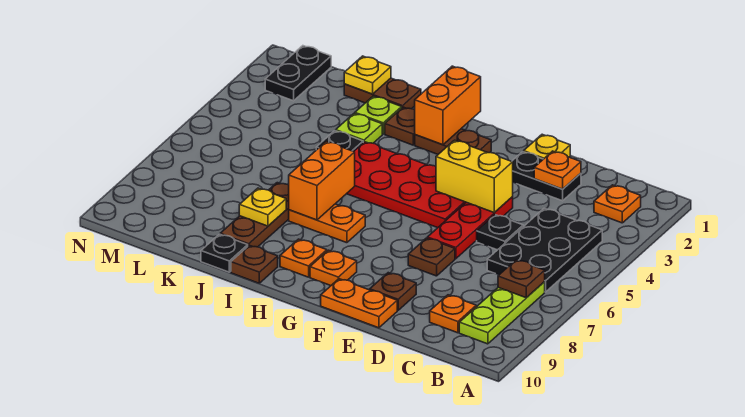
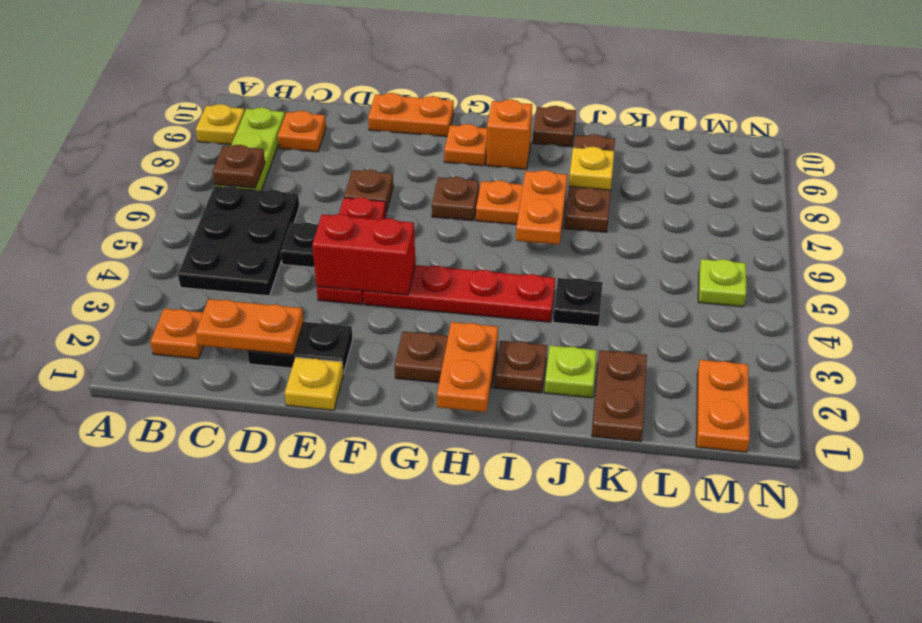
orange plate D2 level 2 -> orange plate C2:D2 level 2
yellow brick E4:F4 level 2 -> red brick E4:F4 level 2
brown plate E9 level 1 -> brown plate G7 level 1
red plate F4:I5 level 1 -> red plate F4:I4 level 1
orange brick H1:H2 level 2 -> orange plate H1:H2 level 2
orange plate H9 level 1 -> orange brick H9 level 1
orange brick I6:I7 level 2 -> orange plate I6:I7 level 2
brown plate J1:K1 level 1 -> brown plate K1:K2 level 1
lime plate J3 level 1 -> lime plate M5 level 1
black plate J10 level 1 -> none
yellow plate K1 level 2 -> yellow plate A9 level 1
black plate M1:M2 level 1 -> orange plate M1:M2 level 1

